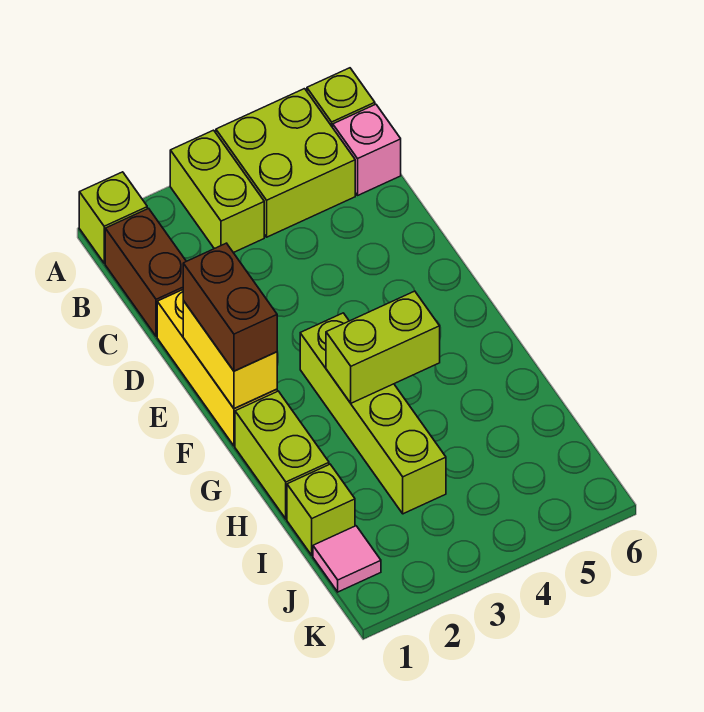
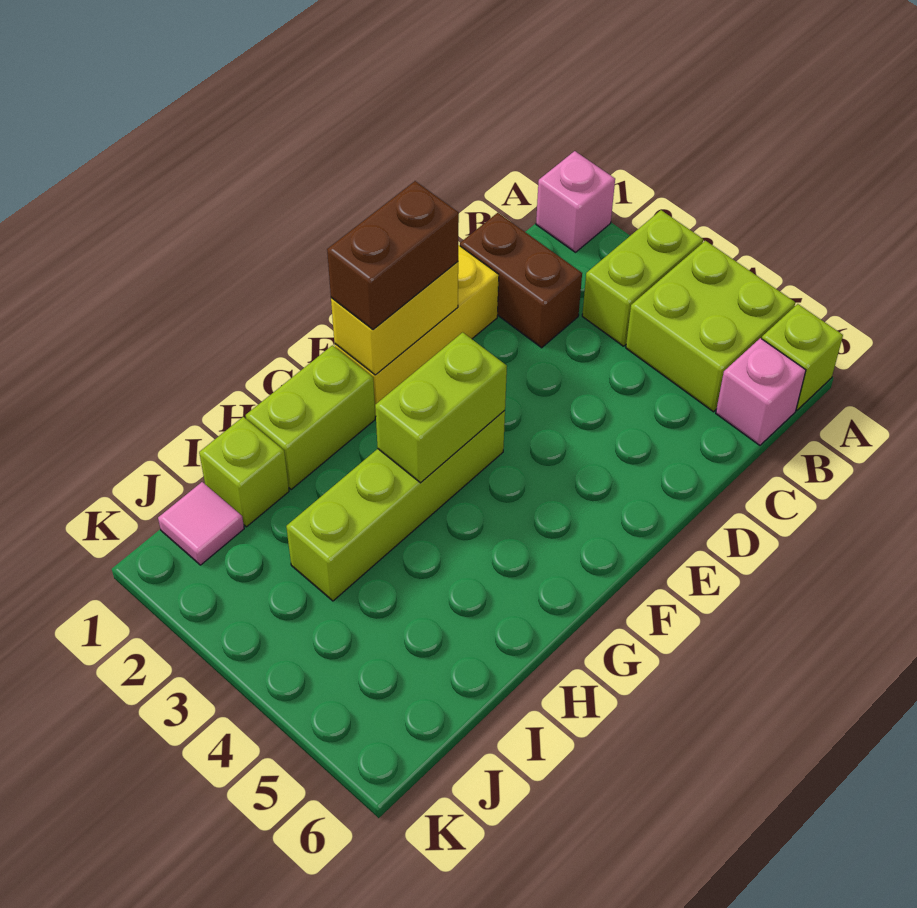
lime brick A1 level 1 -> pink brick A1 level 1
brown brick B1:C1 level 1 -> brown brick C1:C2 level 1
lime brick G3:G4 level 2 -> lime brick F3:G3 level 2

